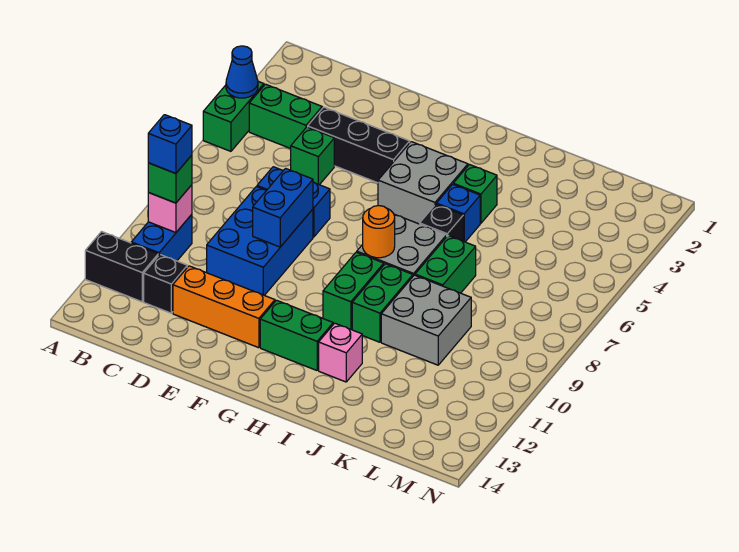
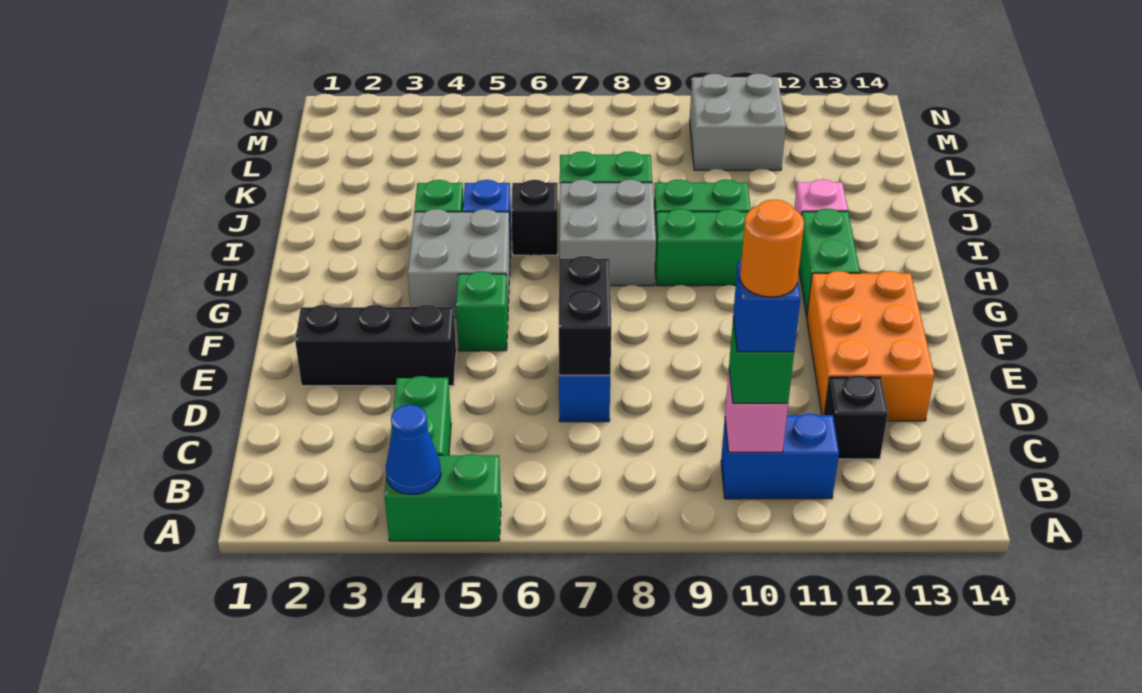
black brick A12:B12 level 1 -> black brick D7:E7 level 2
black brick D4:F4 level 1 -> black brick E2:E4 level 1
green brick D5 level 1 -> green brick F5 level 1
blue brick D8:E10 level 1 -> none
orange brick D12:F12 level 1 -> orange brick D12:F13 level 1
blue brick E8:E9 level 2 -> none
orange round brick H8 level 2 -> orange round brick B10 level 5
grey brick J9:K10 level 1 -> grey brick L10:M11 level 1

